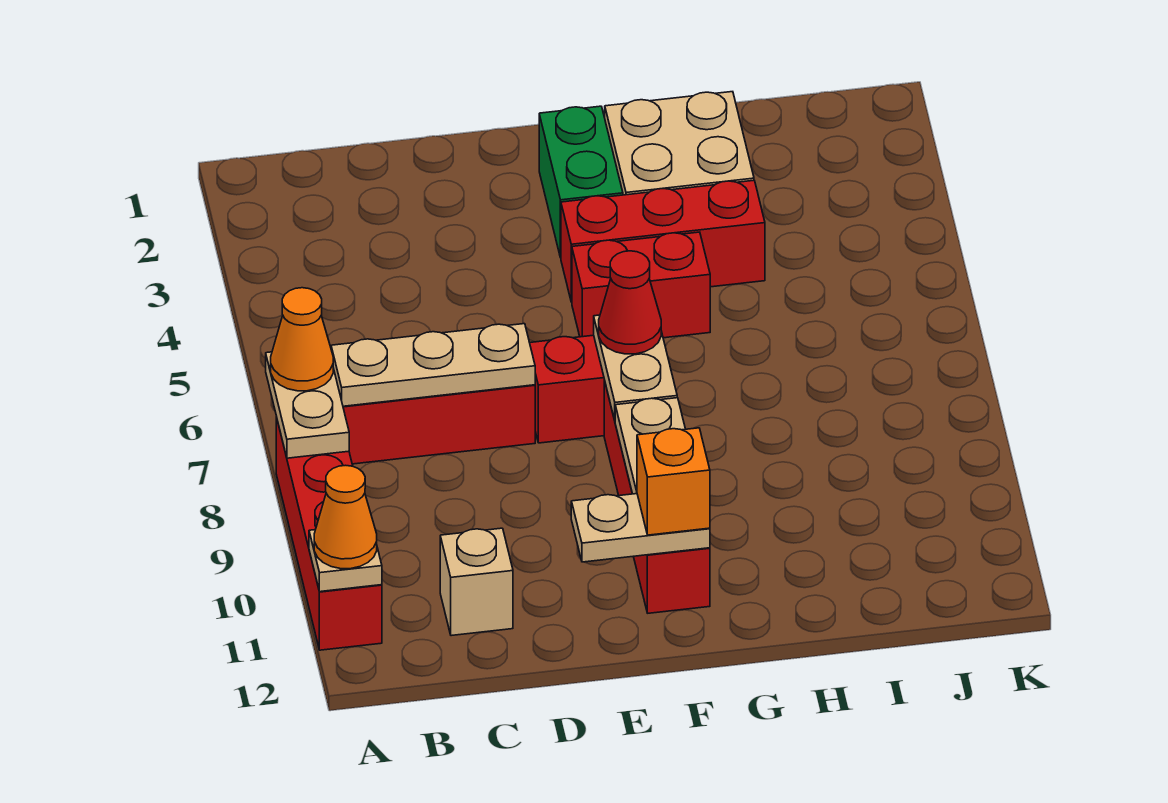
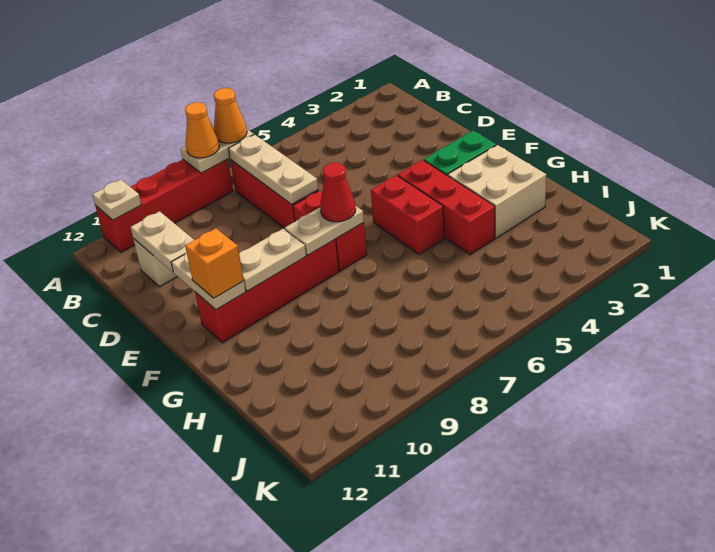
orange cone A11 level 3 -> orange cone A8 level 3
none -> tan plate C11:D11 level 2

